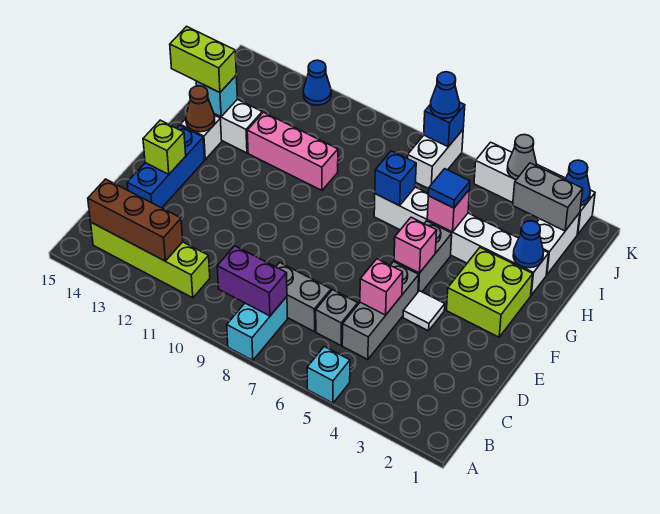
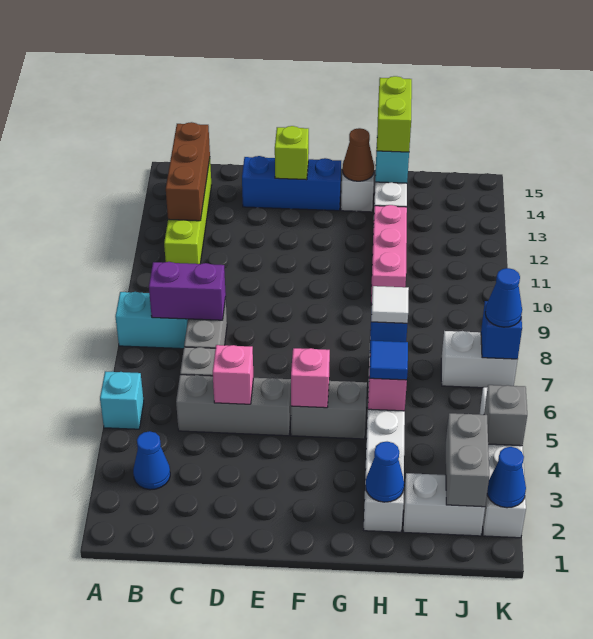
purple brick B8:B9 level 2 -> purple brick B8:C8 level 2
white tile E4 level 1 -> white tile H7 level 3
lime brick F2:G3 level 1 -> none
grey cone K4 level 2 -> grey brick K4 level 2
blue cone K12 level 1 -> blue cone B3 level 1

